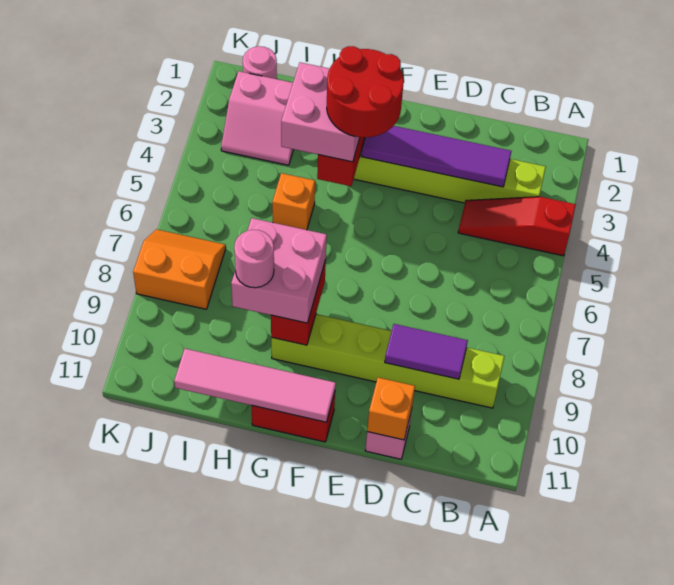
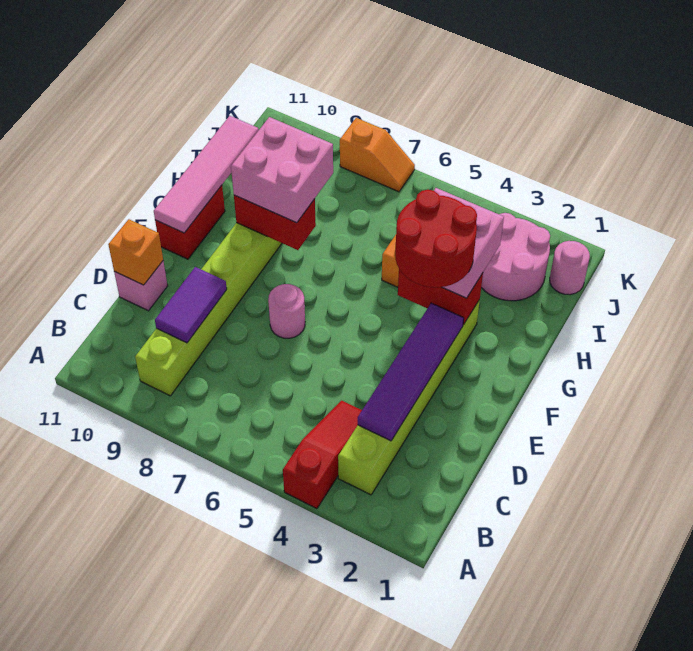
pink round brick H9 level 4 -> pink round brick E7 level 1
pink slope I2:J3 level 1 top 2 -> pink round brick I2:J3 level 1
orange slope J7:K8 level 1 top 8 -> orange slope K7:K8 level 1 top 8

